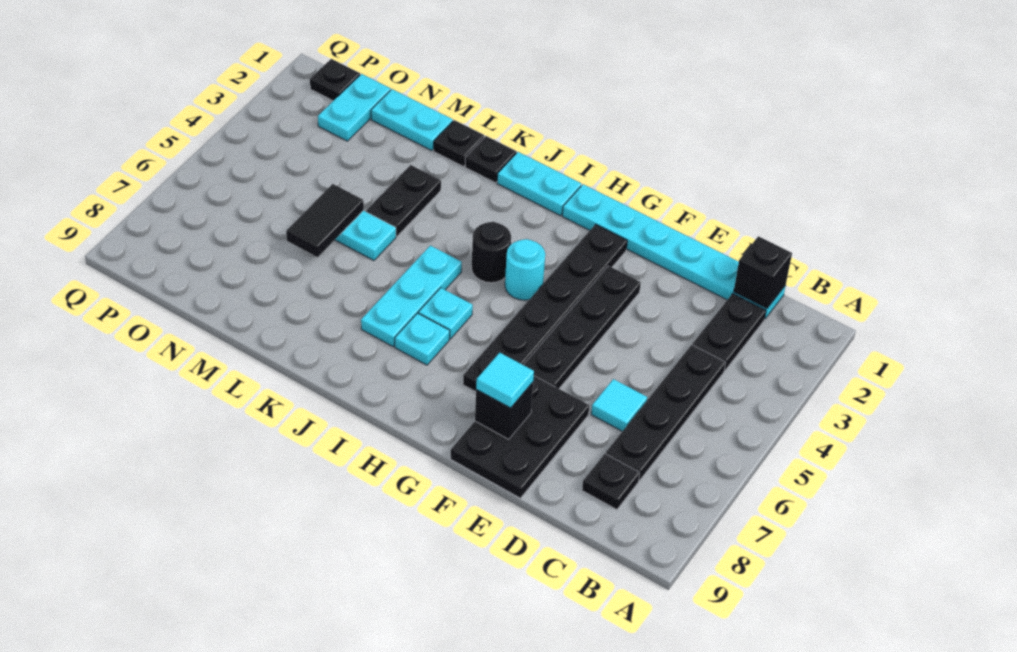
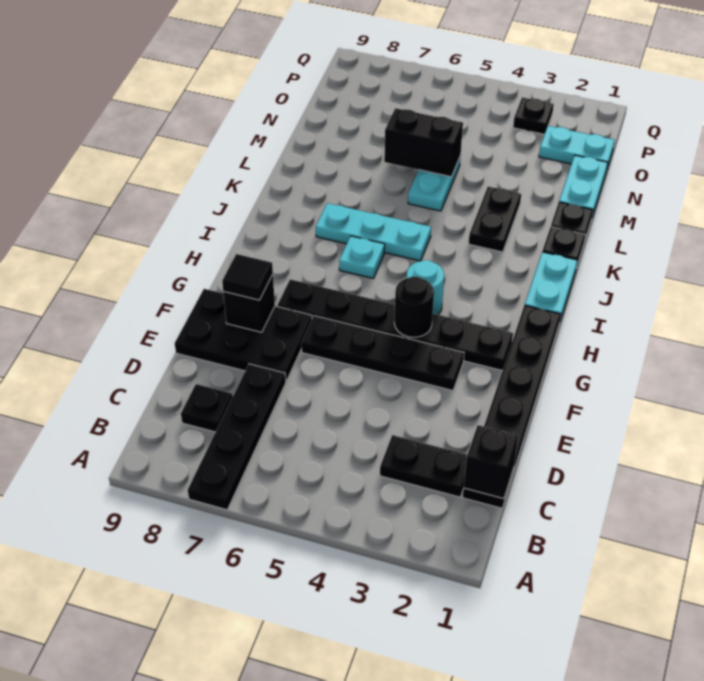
cyan plate C1:H1 level 1 -> black plate C1:H1 level 1
black plate C4:C7 level 1 -> black plate A7:D7 level 1
cyan tile D6 level 1 -> none
cyan tile F8 level 3 -> black tile F8 level 3
black round brick I4 level 1 -> black round brick G4 level 2
cyan plate I7 level 1 -> none
black plate L3:L4 level 1 -> black plate K3:L3 level 1
black tile M5:M6 level 2 -> black brick M5:M6 level 2
black plate P1 level 1 -> black plate P3 level 1

